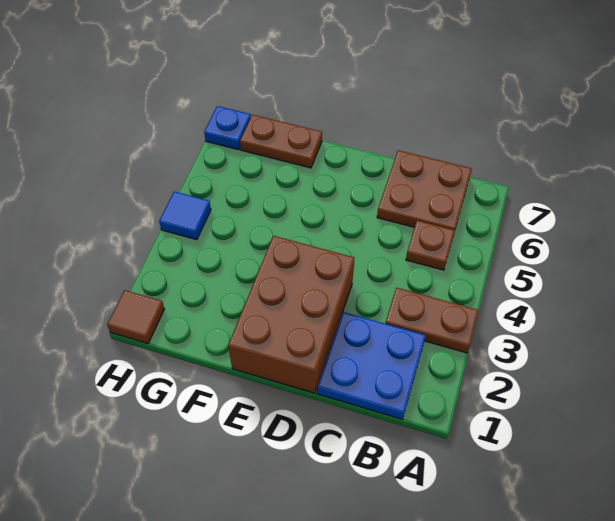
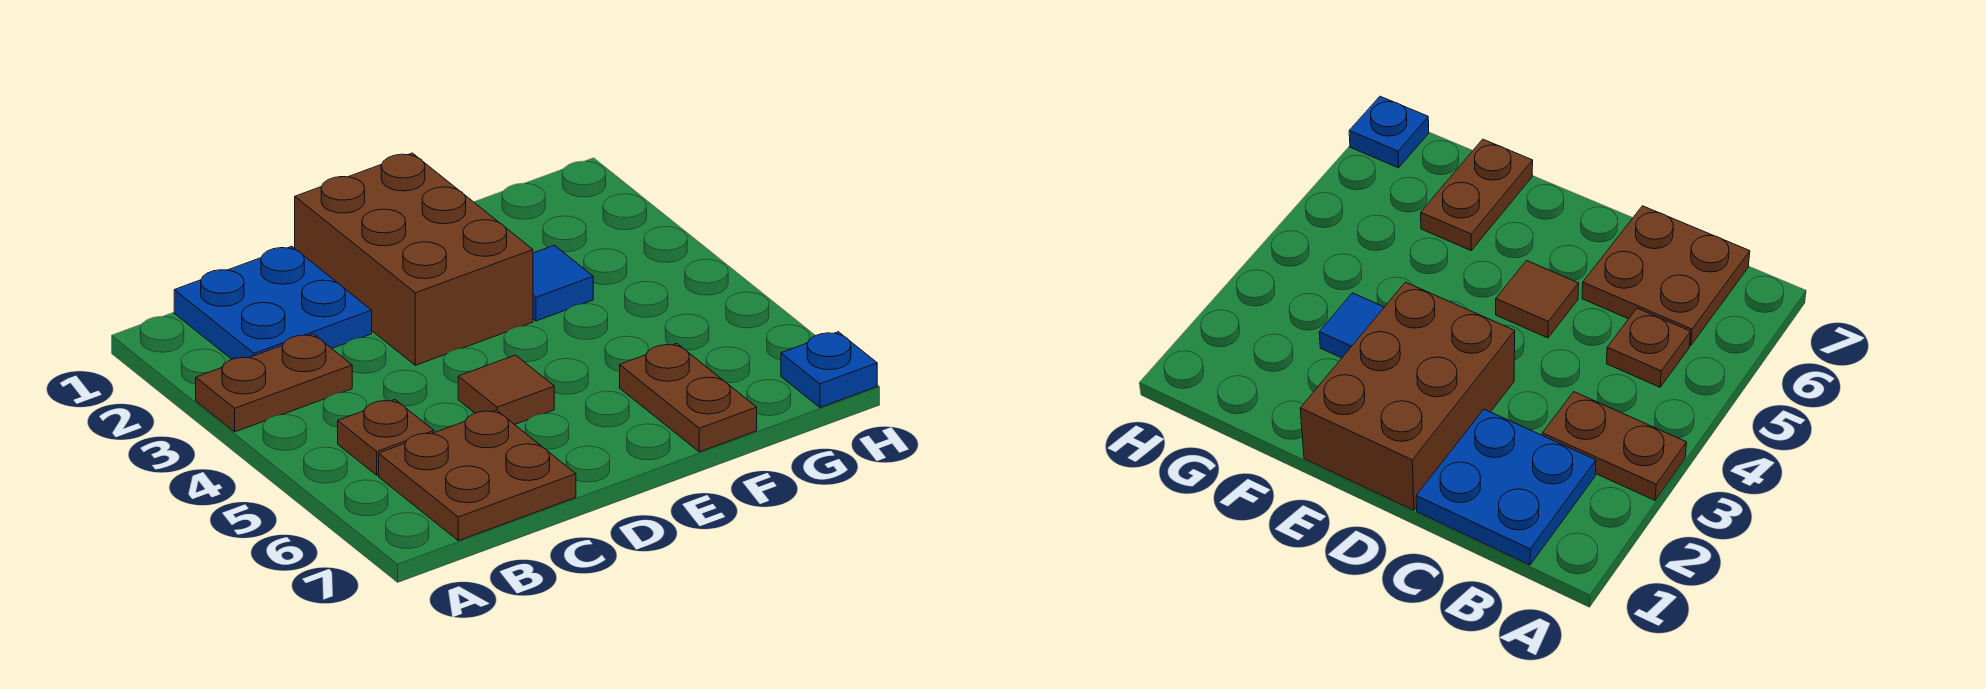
brown plate F7:G7 level 1 -> brown plate F6:F7 level 1
brown tile H1 level 1 -> brown tile D5 level 1
blue tile H4 level 1 -> blue tile F3 level 1

